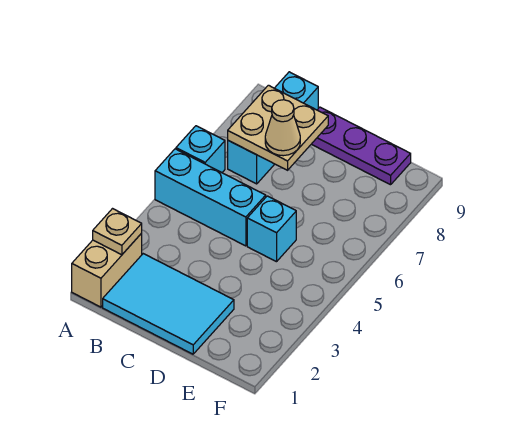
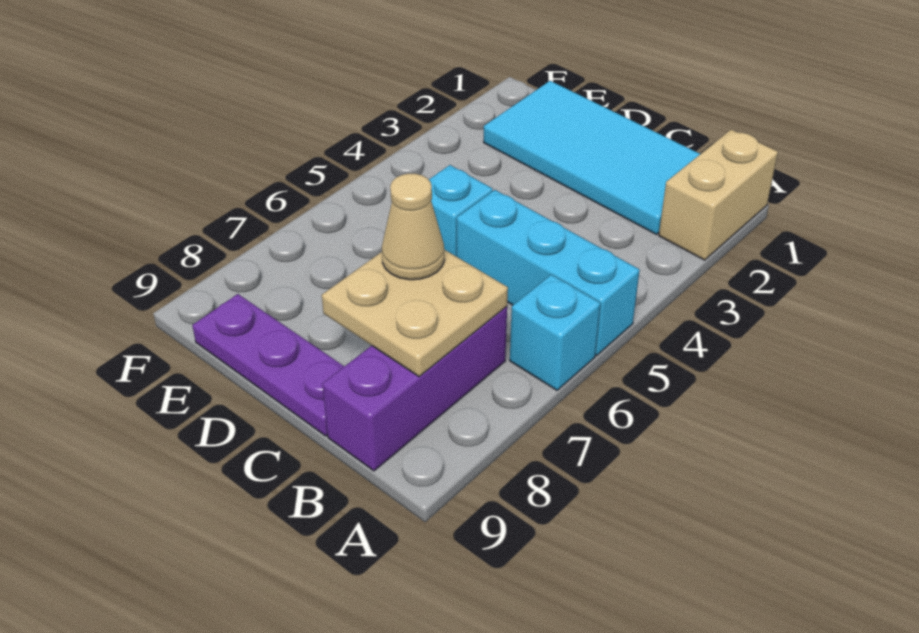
tan plate A2 level 2 -> none
cyan tile B1:D2 level 1 -> cyan tile B1:E2 level 1
cyan brick B7:B9 level 1 -> purple brick B7:B9 level 1

